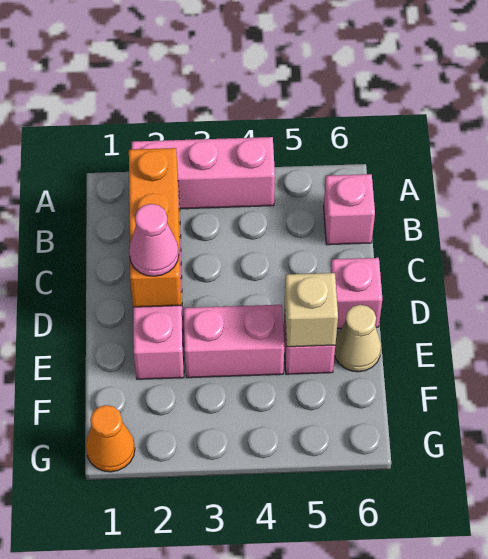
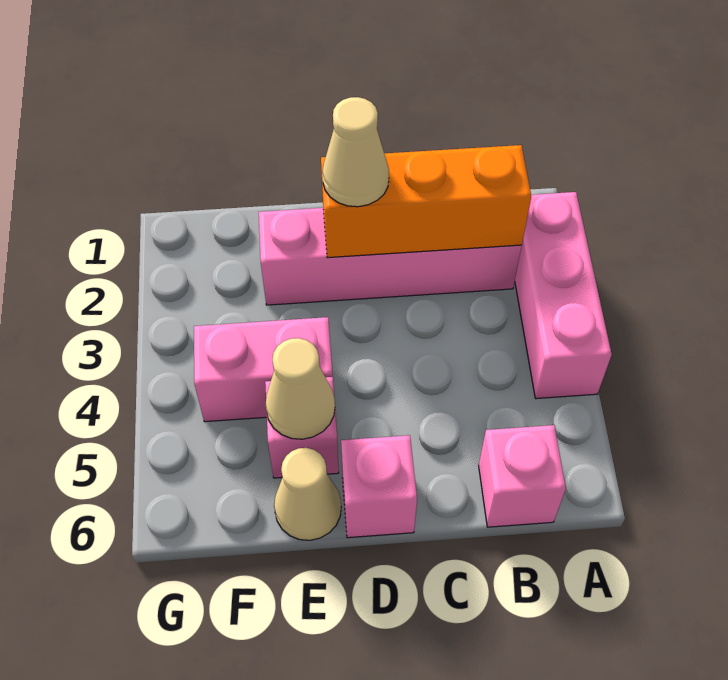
pink cone D2 level 3 -> tan cone D2 level 3
pink brick E3:E4 level 1 -> pink brick E4:F4 level 1
tan brick E5 level 2 -> tan cone E5 level 2
orange cone G1 level 1 -> none

